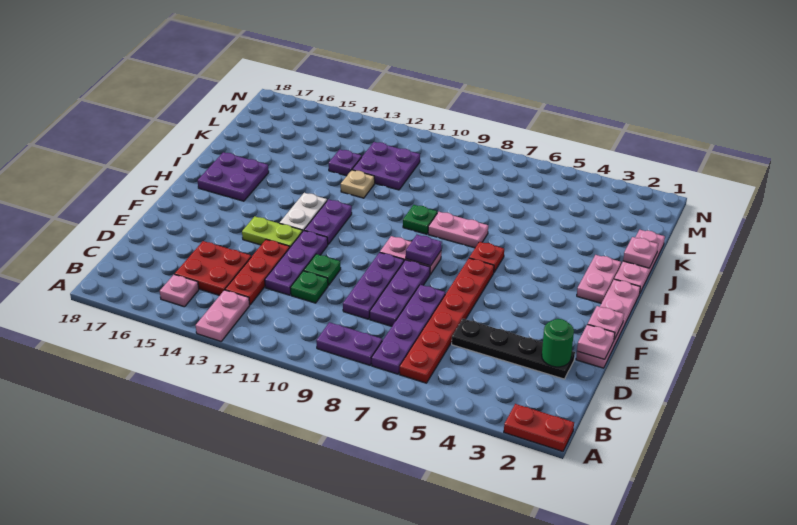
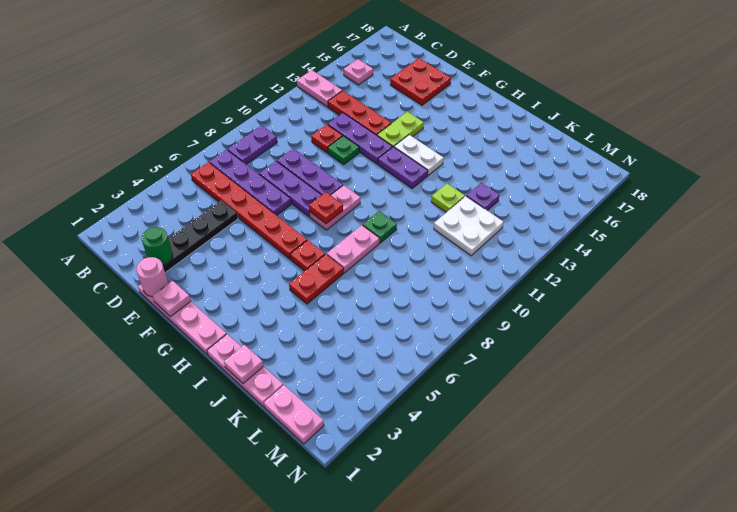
red plate A1:A2 level 1 -> red plate I5:I6 level 1
red plate C14:D15 level 1 -> red plate D16:E17 level 1
green plate D11 level 1 -> red plate D11 level 1
pink plate E1 level 2 -> pink round brick E1 level 2
purple plate G8 level 2 -> red plate G8 level 2
pink plate H2:I2 level 1 -> pink plate L1:M1 level 1
purple plate H16:I17 level 1 -> none
tan plate J12 level 1 -> lime plate J12 level 1
purple plate K11:L12 level 1 -> white plate K11:L12 level 1

